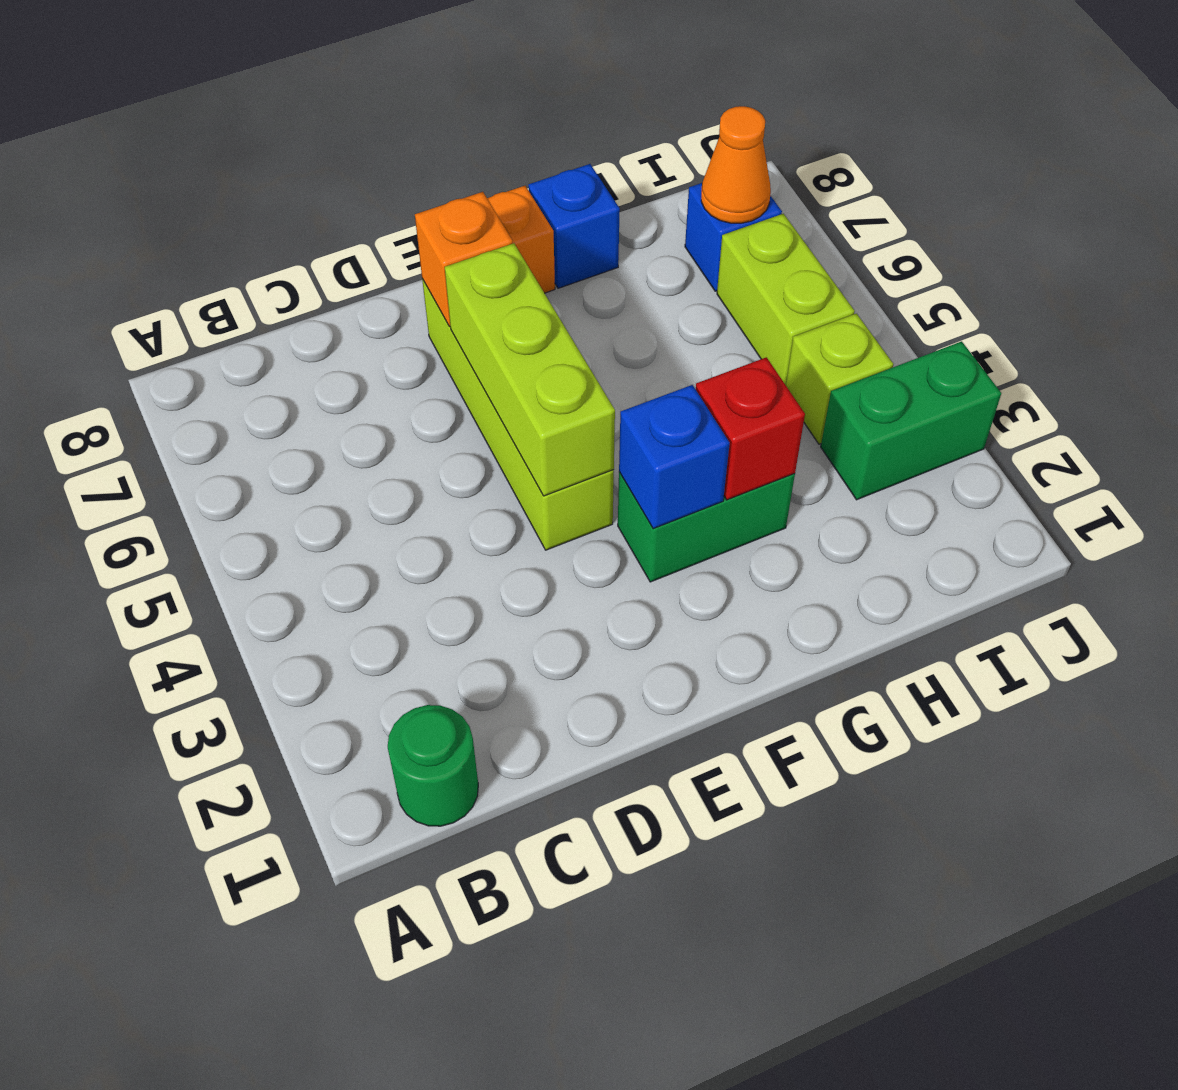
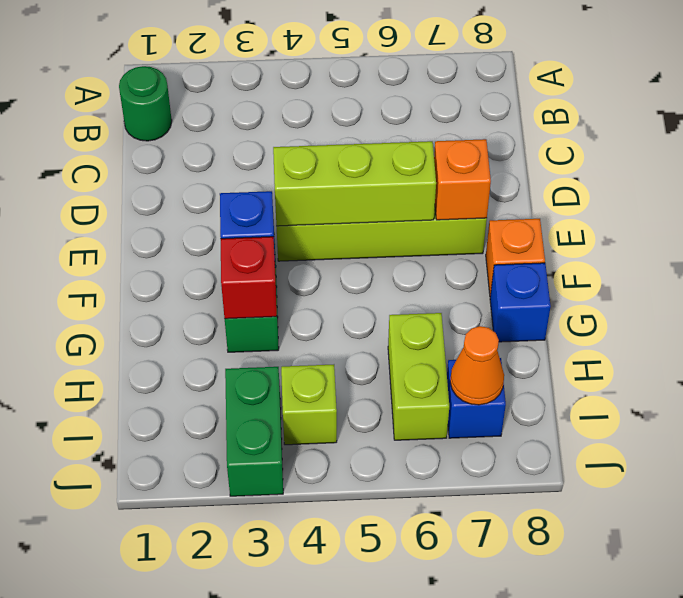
lime brick I5:I6 level 1 -> lime brick H6:I6 level 1

